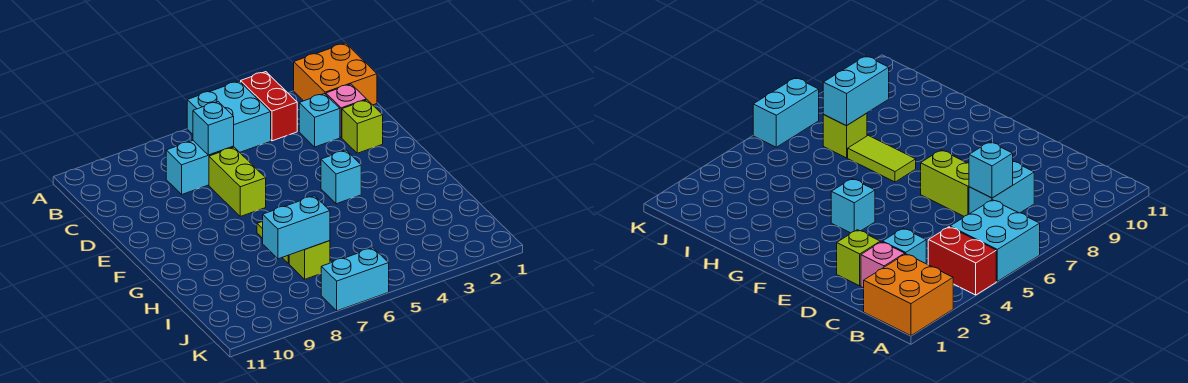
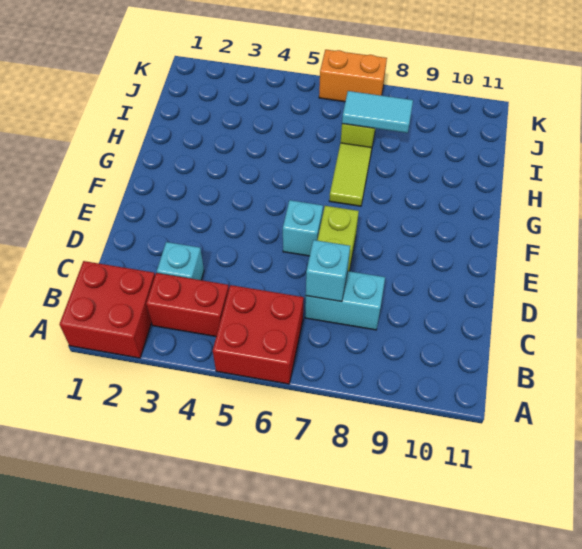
orange brick A1:B2 level 1 -> red brick A1:B2 level 1
red brick A4:B4 level 1 -> red brick B3:B4 level 1
cyan brick A5:B6 level 1 -> red brick A5:B6 level 1
pink brick C2 level 1 -> none
lime brick D2 level 1 -> none
cyan brick F4 level 1 -> cyan brick E6 level 1
cyan brick I7:I8 level 2 -> cyan tile I7:I8 level 2
cyan brick K6:K7 level 1 -> orange brick K6:K7 level 1

